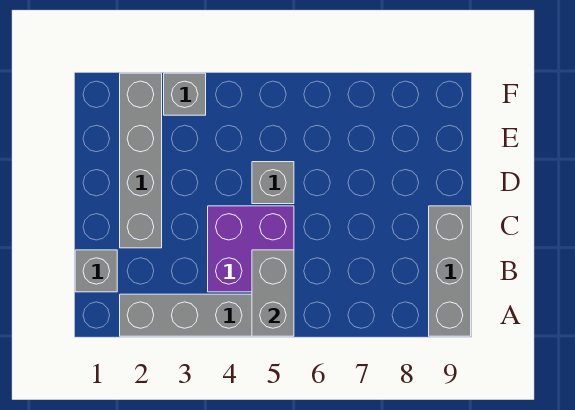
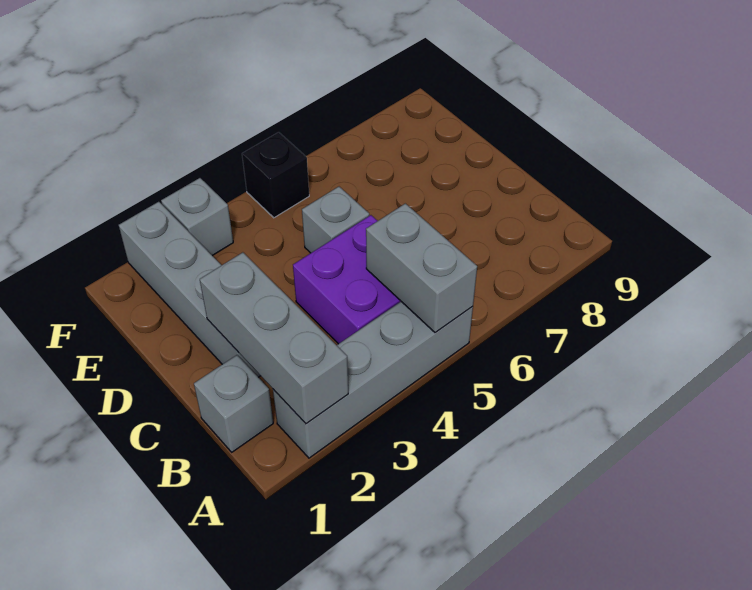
grey brick A9:C9 level 1 -> grey brick A2:C2 level 2
none -> black brick F5 level 1

